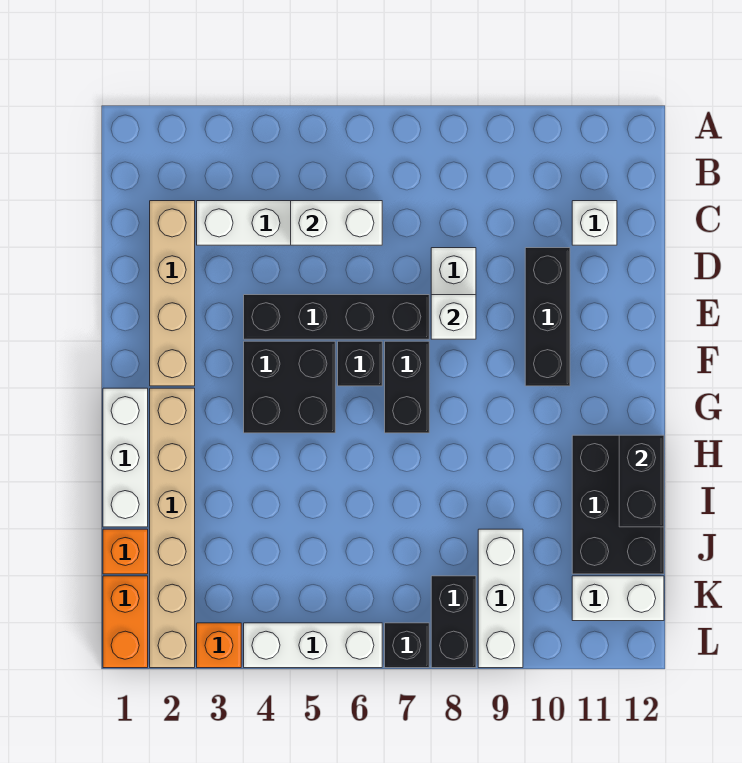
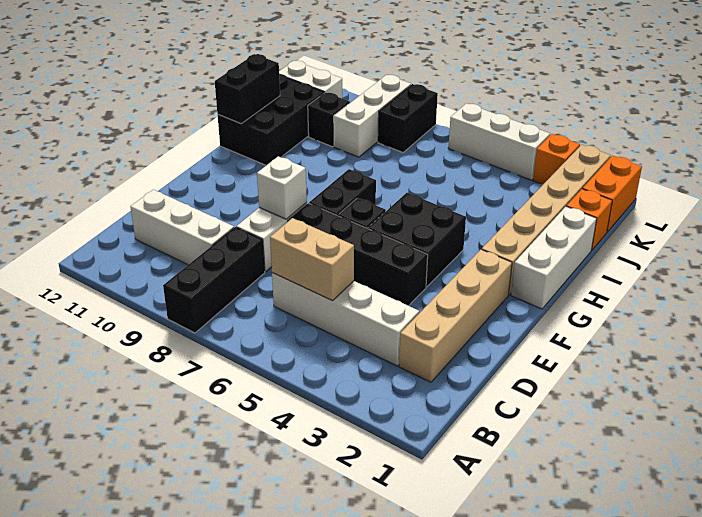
white brick C5:C6 level 2 -> tan brick C5:C6 level 2
white brick C11 level 1 -> white brick C9:C11 level 1
black brick D10:F10 level 1 -> black brick A8:C8 level 1
black brick L7 level 1 -> black brick J10 level 1

